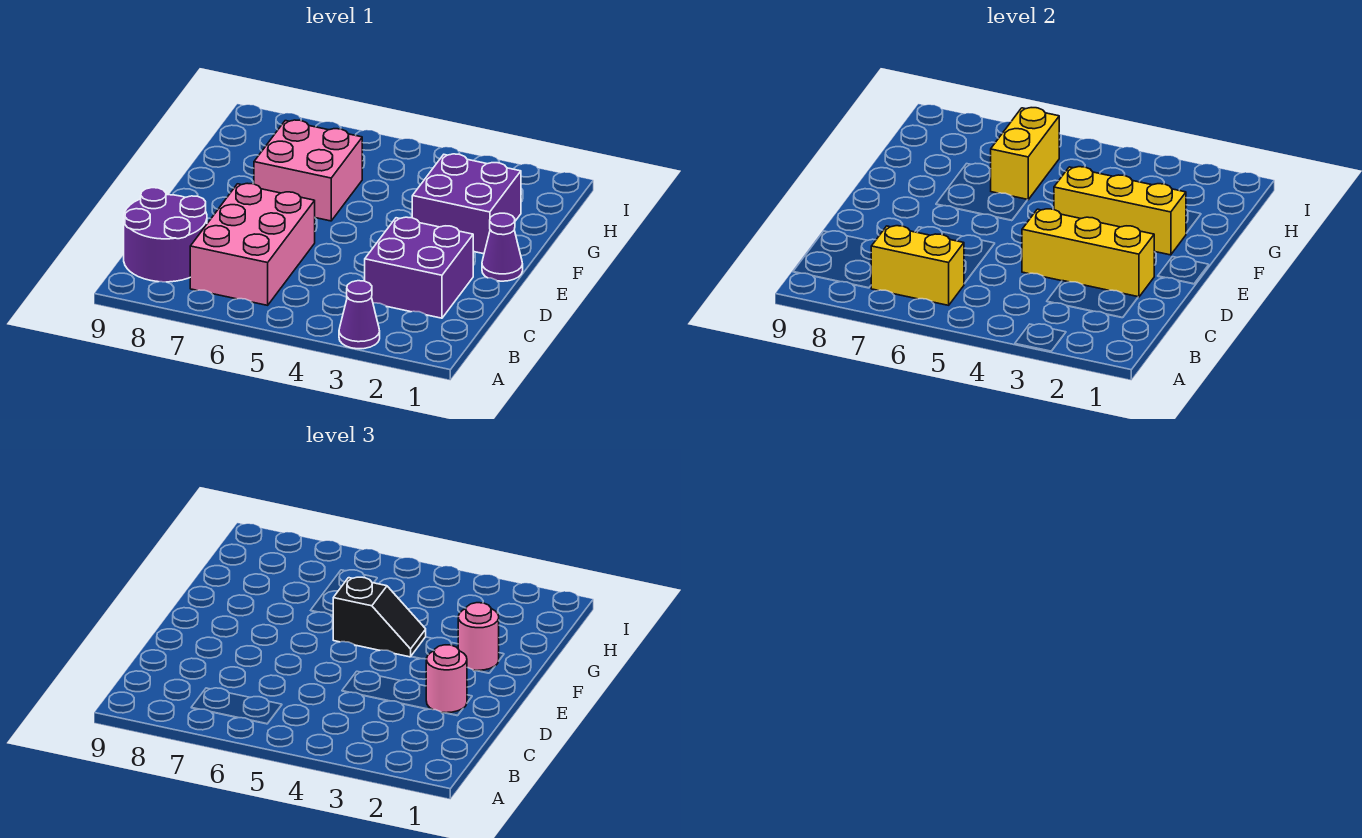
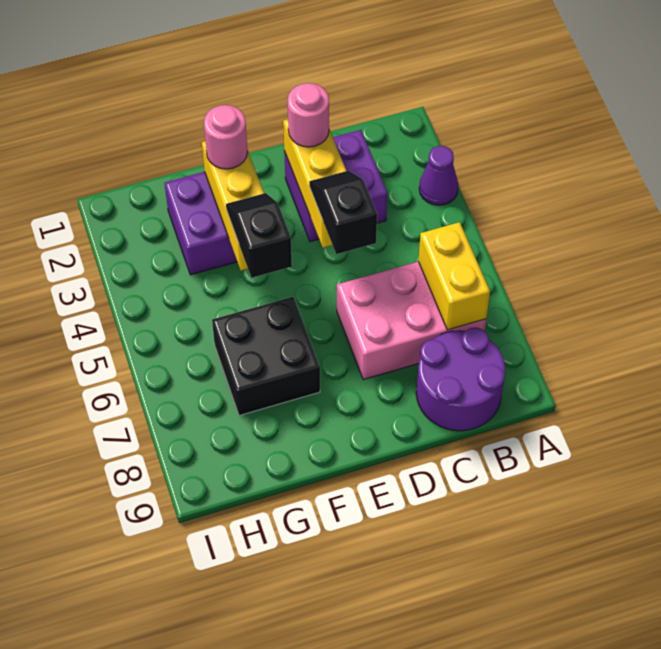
none -> black slope D4:D5 level 3 top 5
purple cone E1 level 1 -> none
pink brick F6:G7 level 1 -> black brick F6:G7 level 1
yellow brick G6:H6 level 2 -> none

